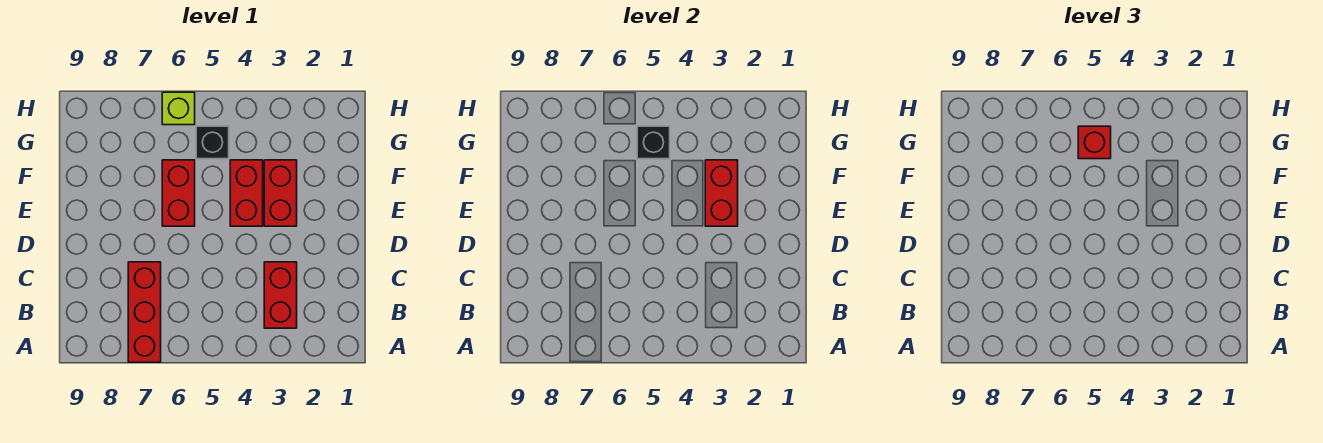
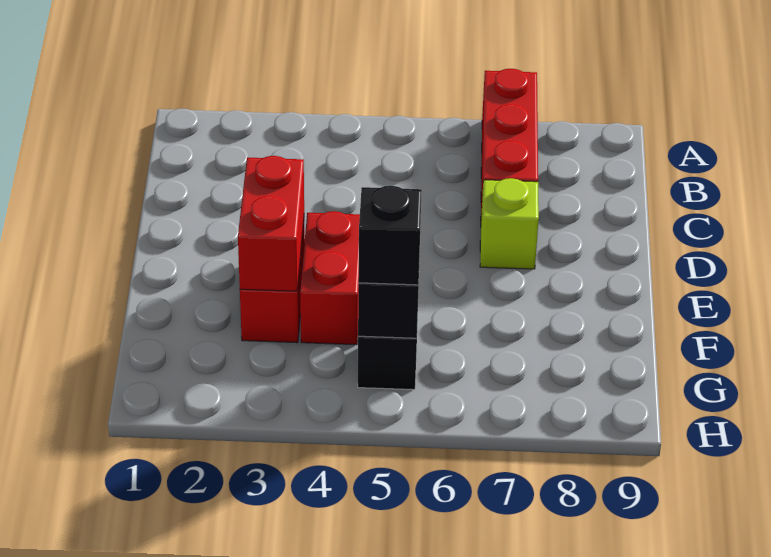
red brick B3:C3 level 1 -> none
red brick E6:F6 level 1 -> none
red brick G5 level 3 -> black brick G5 level 3
lime brick H6 level 1 -> lime brick D7 level 1

